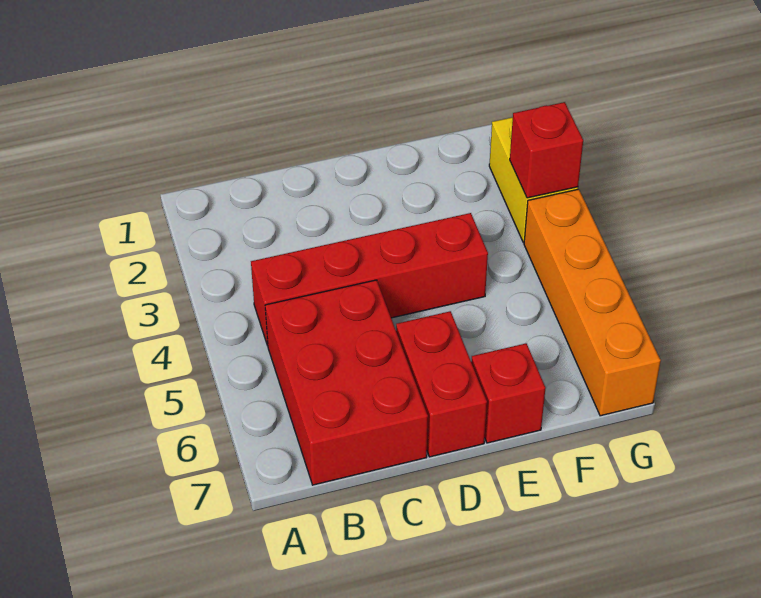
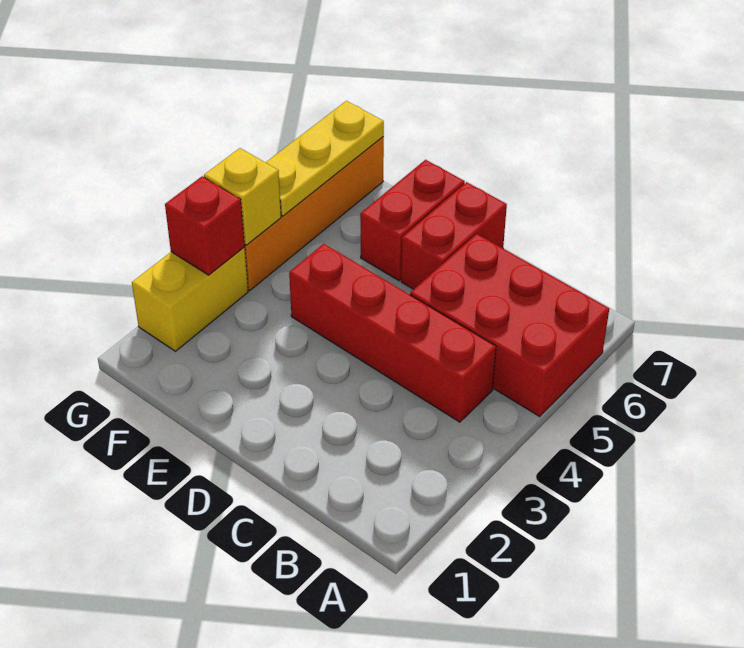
red brick B5:C7 level 1 -> red brick A5:C6 level 1
red brick E7 level 1 -> red brick E6:E7 level 1
none -> yellow brick G4 level 2
none -> yellow plate G5:G7 level 2

